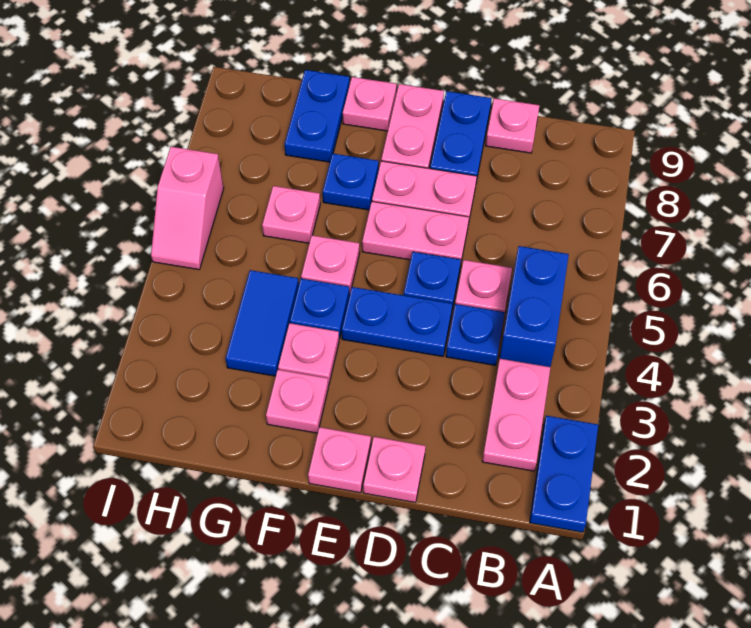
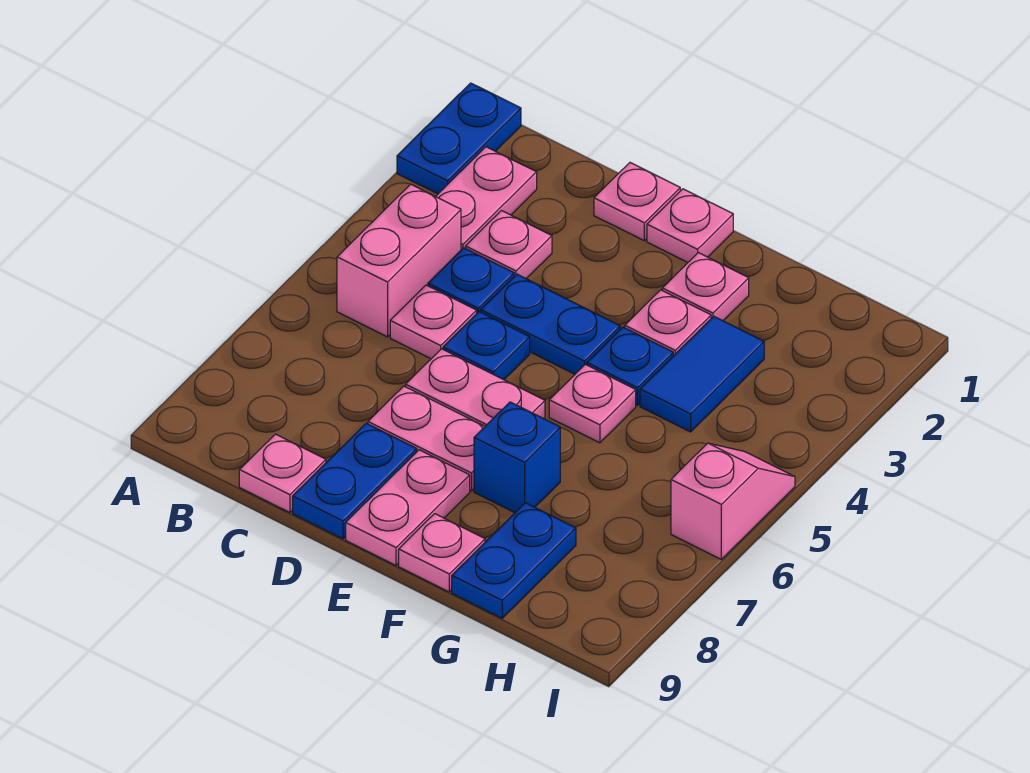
blue brick B4:B5 level 1 -> pink brick B4:B5 level 1
blue plate F7 level 1 -> blue brick F7 level 1
pink plate G6 level 1 -> pink plate C3 level 1

